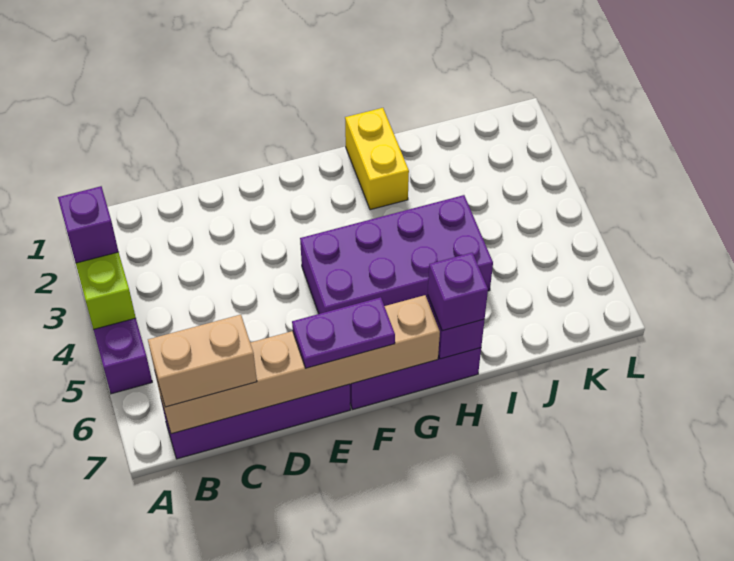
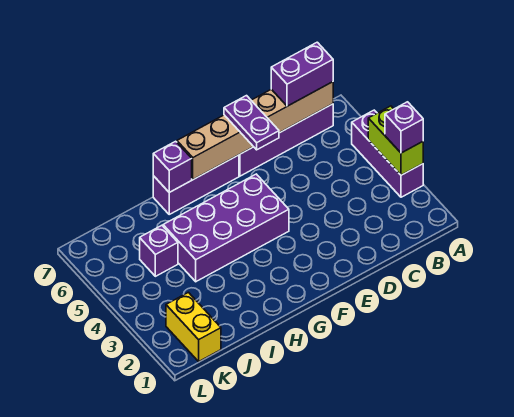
tan brick B7:C7 level 3 -> purple brick B7:C7 level 3
purple plate E7:F7 level 3 -> purple plate E6:E7 level 3
yellow brick H1:H2 level 1 -> yellow brick K1:K2 level 1
purple brick H7 level 3 -> purple brick J5 level 1

